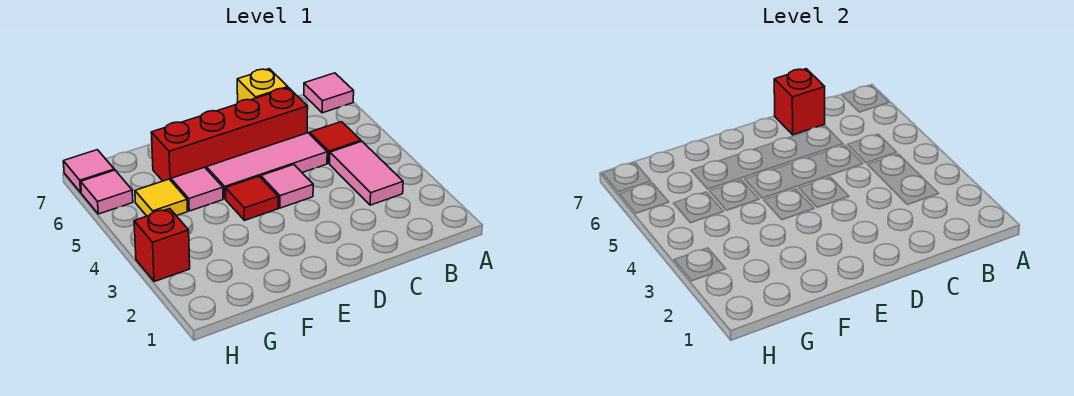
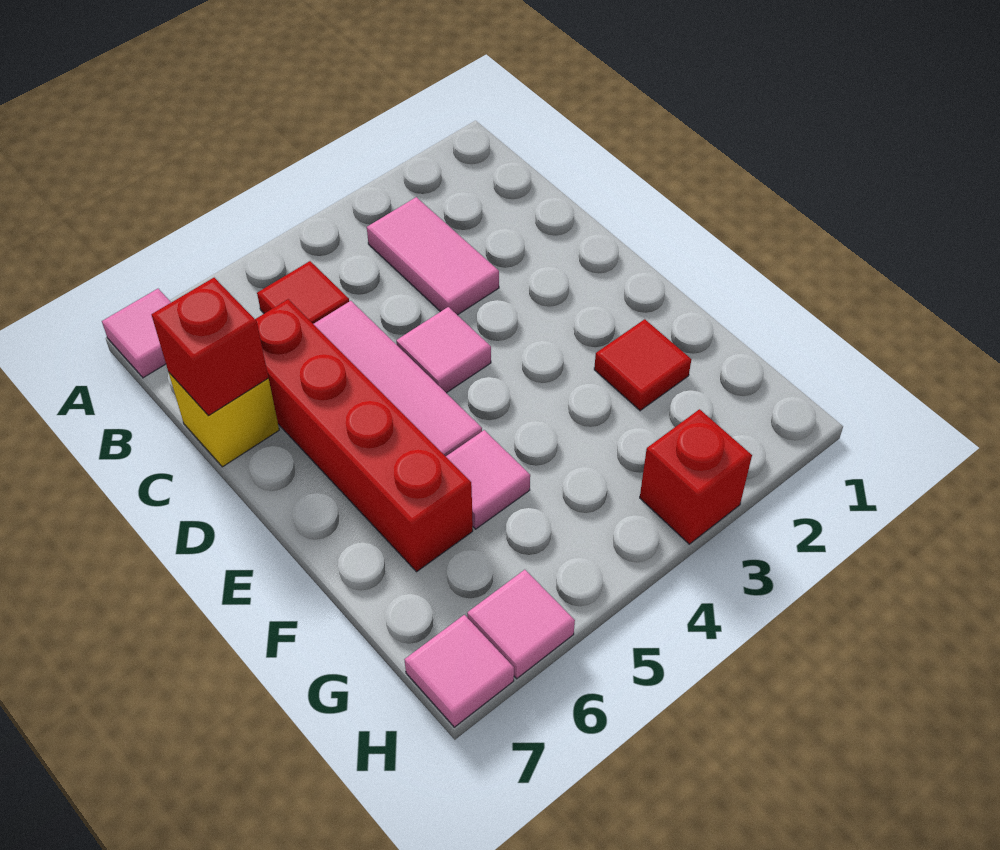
pink tile B3:B4 level 1 -> pink tile B3:C3 level 1
red tile E4 level 1 -> red tile F2 level 1
yellow tile G5 level 1 -> none

